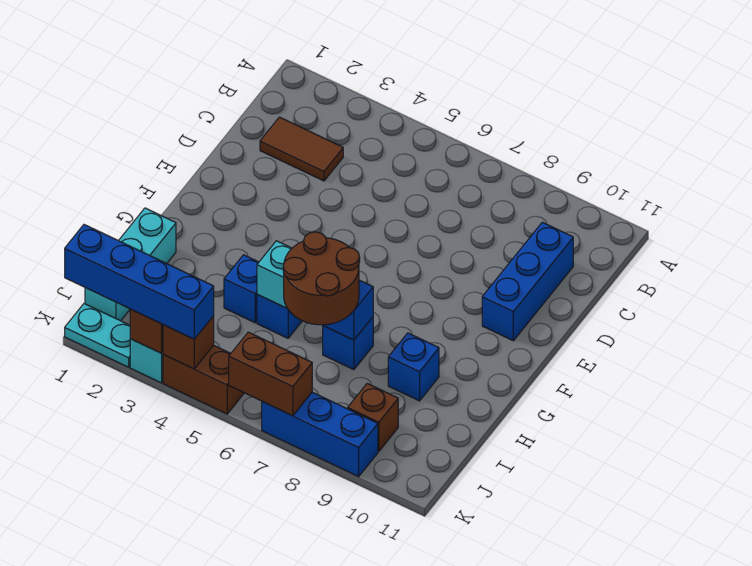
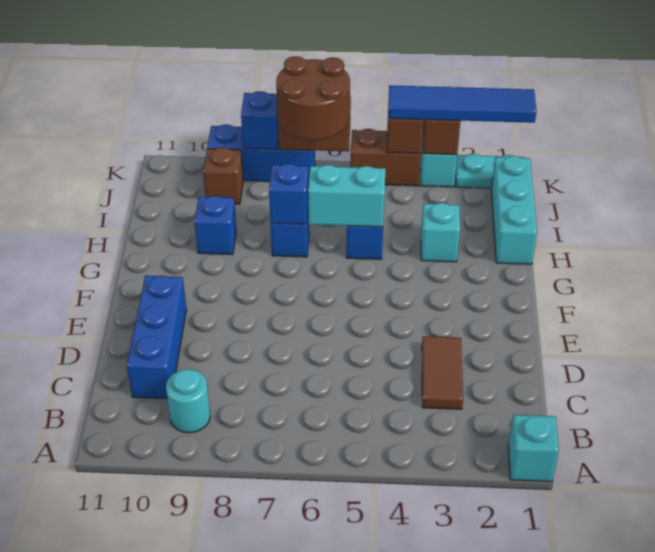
none -> cyan brick A1 level 1
none -> cyan round brick B9 level 1
brown tile C2:C3 level 1 -> brown tile C3:D3 level 1
none -> cyan brick H3 level 1
blue brick H4 level 1 -> blue brick K8 level 2
brown round brick H6:I7 level 3 -> brown round brick J6:K7 level 3
blue brick K1:K4 level 3 -> blue tile K1:K4 level 3

